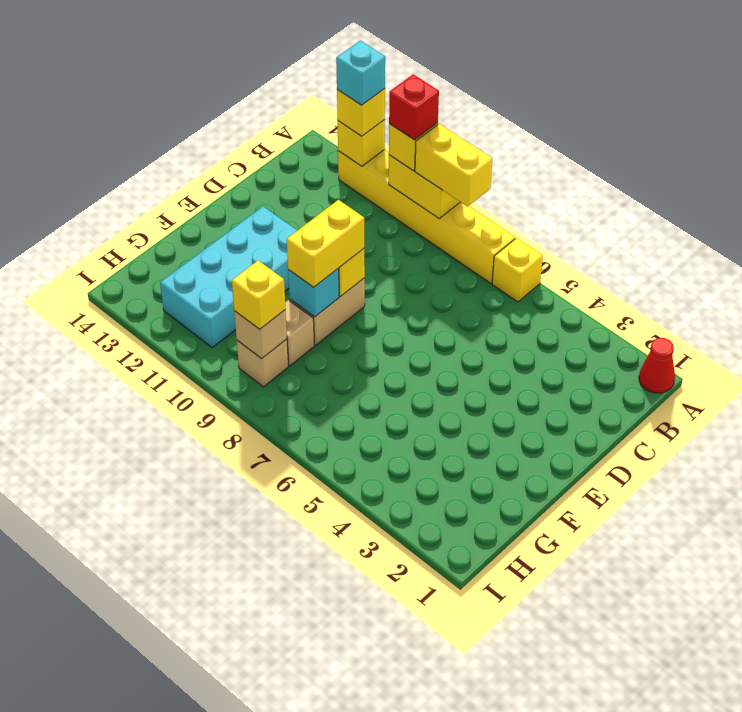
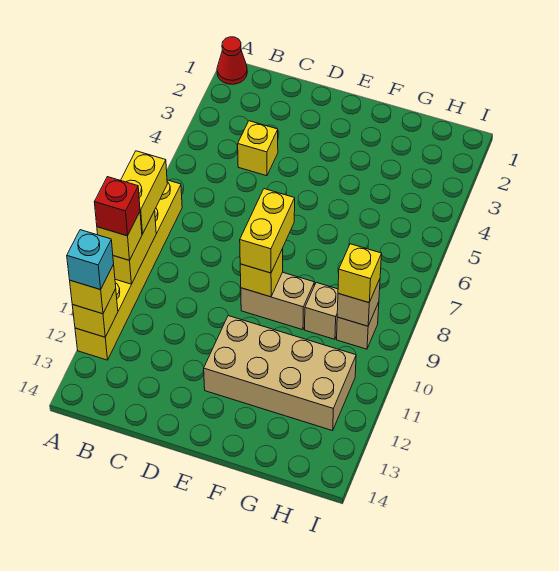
yellow brick A6 level 1 -> yellow brick C4 level 1
yellow brick E9:F9 level 3 -> yellow brick E8:E9 level 3
cyan brick E11:H12 level 1 -> tan brick E11:H12 level 1
cyan brick F9 level 2 -> none

